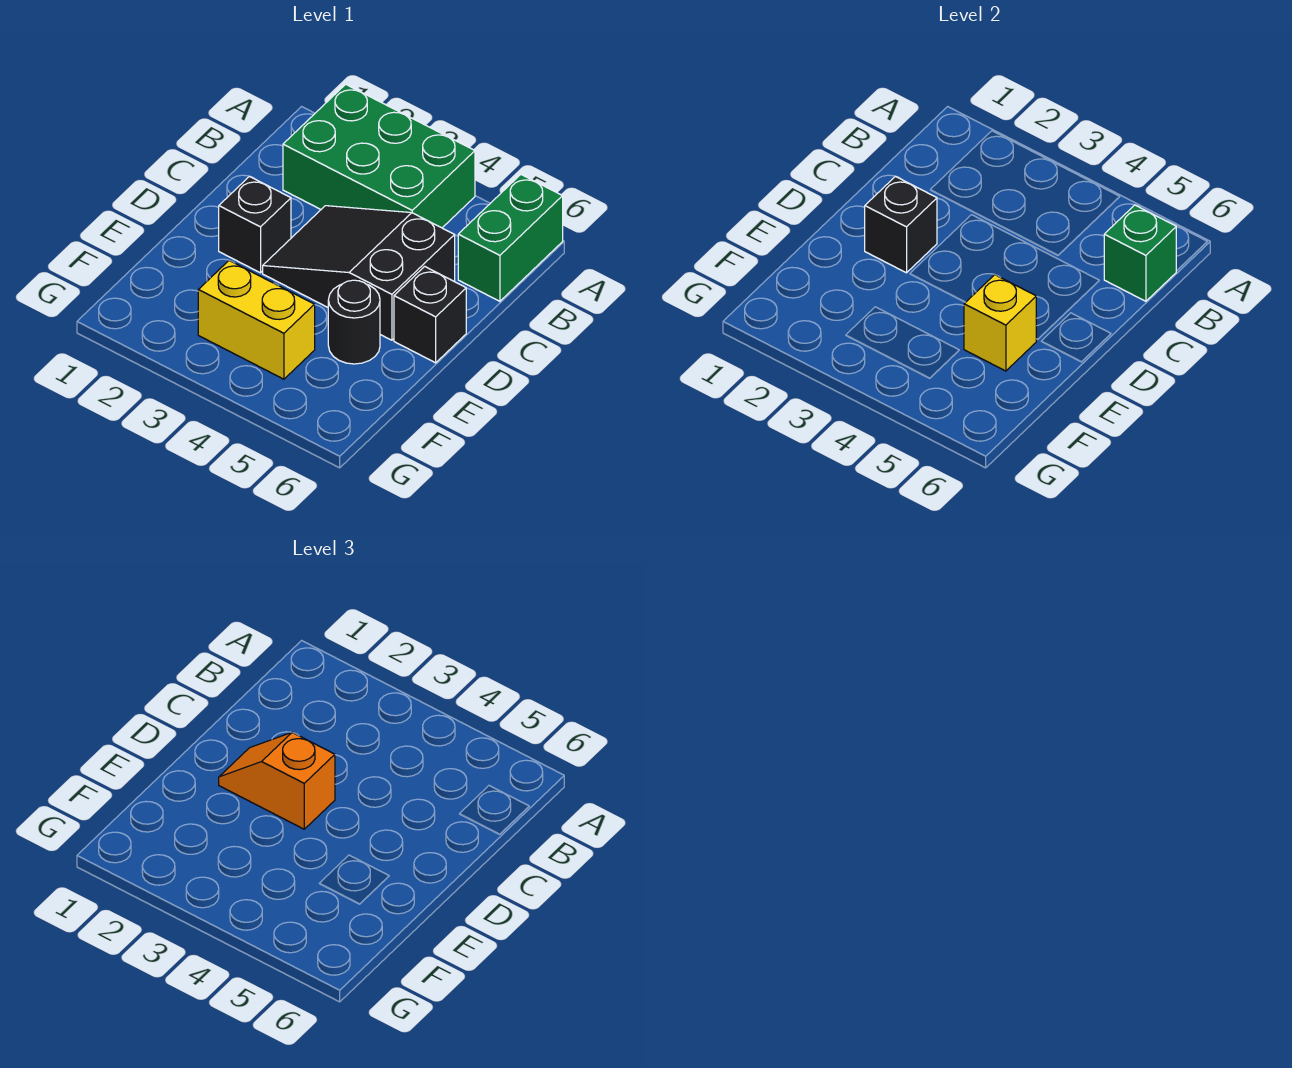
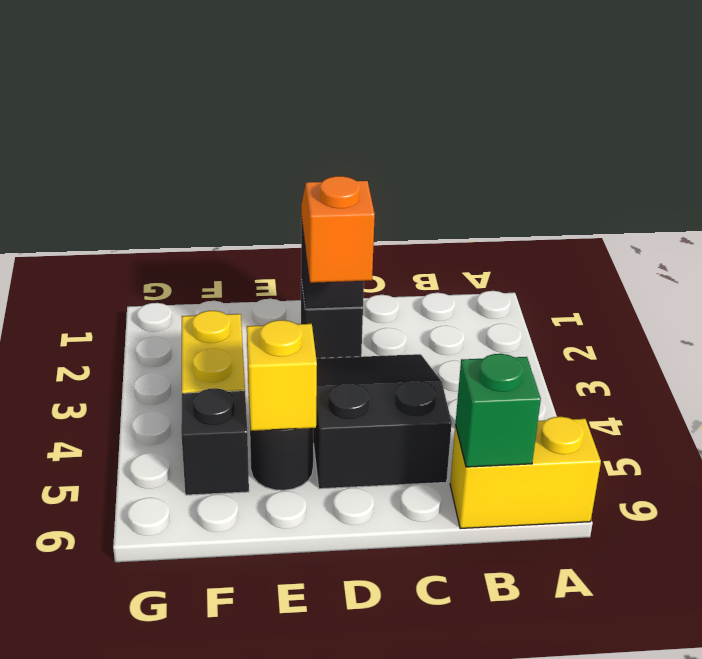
green brick A2:B4 level 1 -> none
green brick A6:B6 level 1 -> yellow brick A6:B6 level 1
black brick D6 level 1 -> black brick F5 level 1

